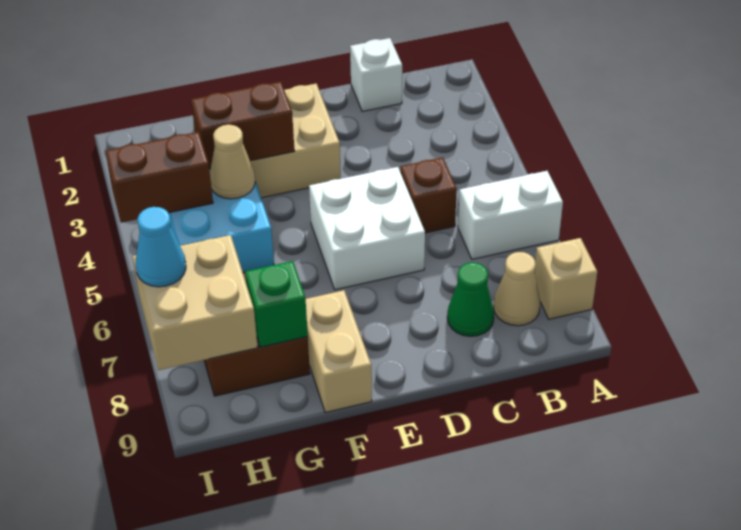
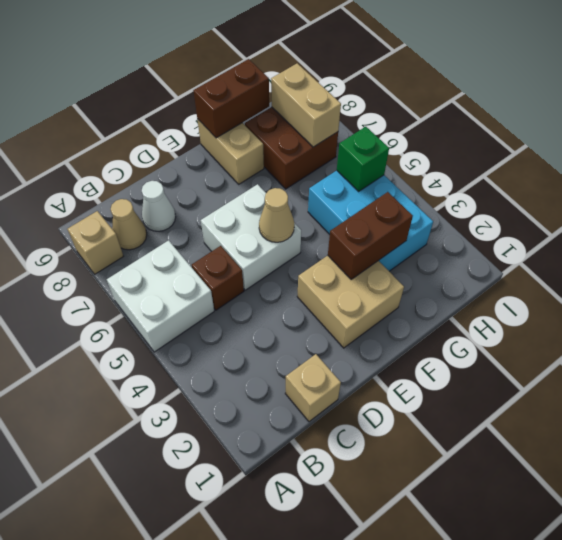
white brick A6:B6 level 1 -> white brick A5:B6 level 1
white brick C1 level 1 -> tan brick C1 level 1
green cone C8 level 1 -> white cone C8 level 1
tan cone G4 level 2 -> tan cone E5 level 2
green brick G8 level 2 -> green brick H5 level 2
brown brick H4:I4 level 2 -> brown brick F9:G9 level 2
tan brick H7:I8 level 2 -> tan brick H7:H8 level 2
cyan cone I7 level 3 -> none

